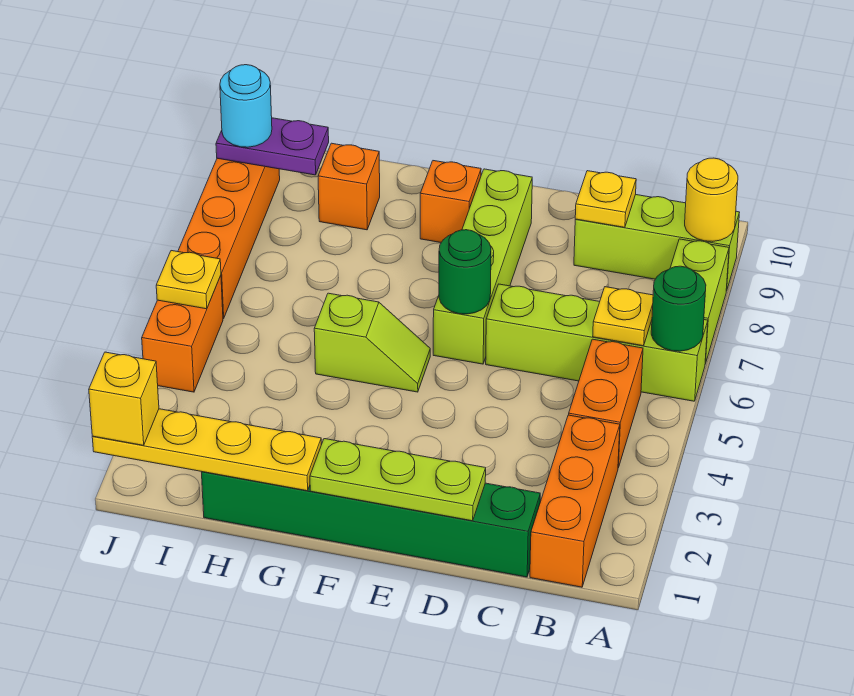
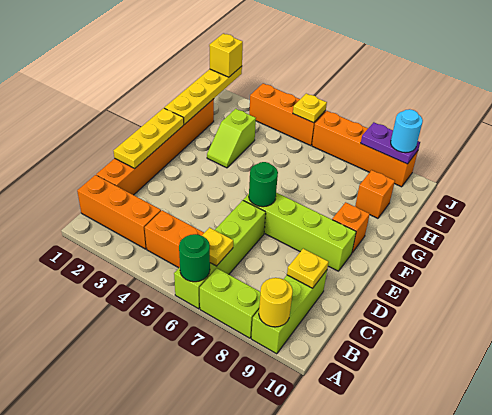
green brick C1:H1 level 1 -> orange brick C1:H1 level 1
lime plate D1:F1 level 2 -> yellow plate D1:F1 level 2
lime slope F5:G5 level 1 top G -> lime slope G3:H3 level 1 top H
purple plate I9:J9 level 2 -> purple plate J8:J9 level 2
orange brick J4:J5 level 1 -> orange brick J3:J5 level 1

